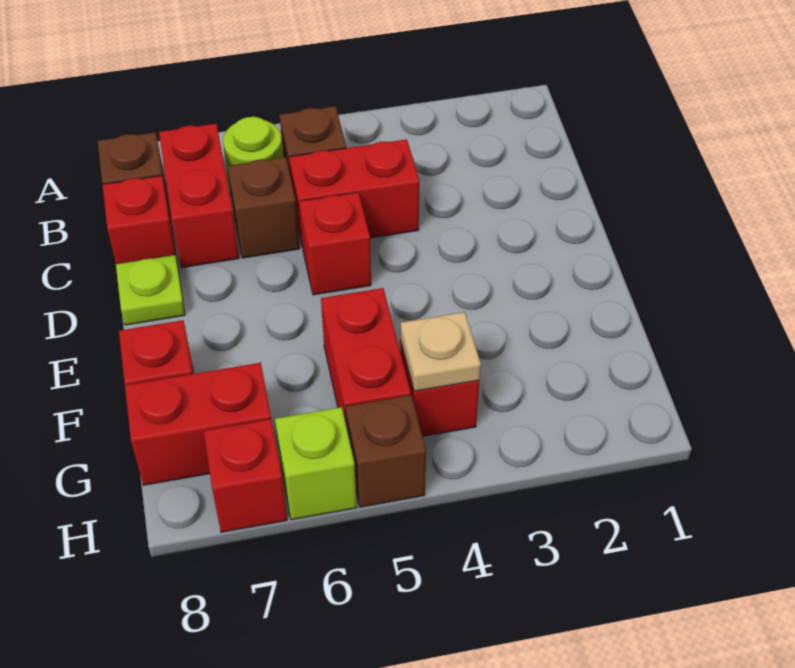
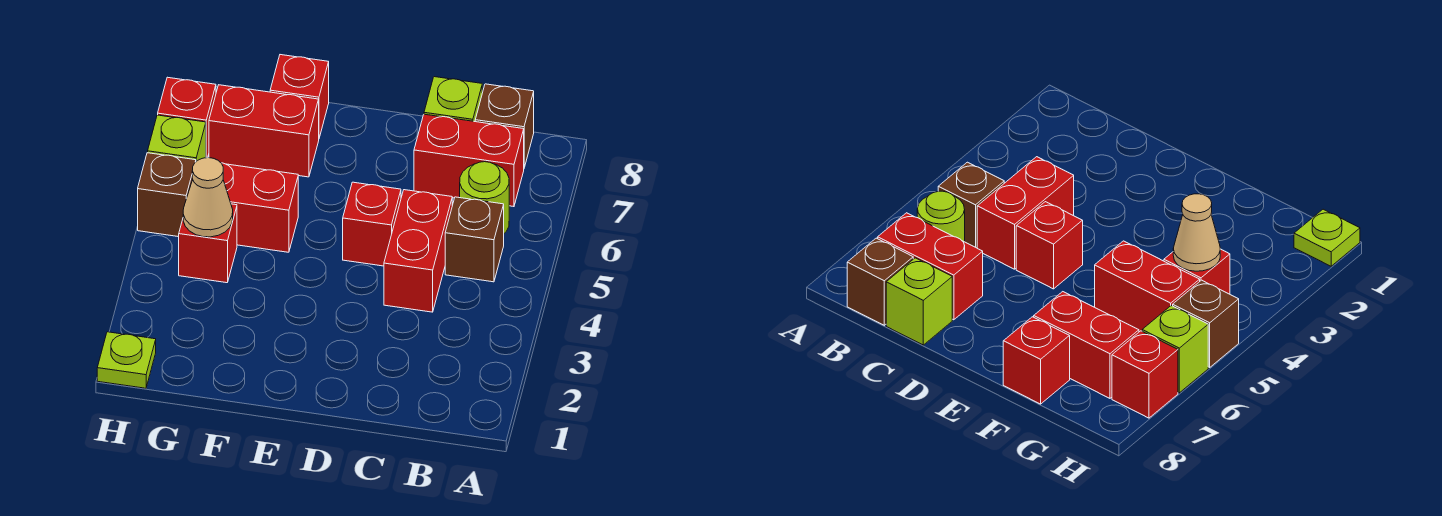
brown brick C6 level 1 -> none
red brick C8 level 1 -> lime brick C8 level 1
lime plate D8 level 1 -> lime plate H1 level 1
tan plate G4 level 2 -> tan cone G4 level 2
red brick G7:G8 level 1 -> red brick F7:G7 level 1

